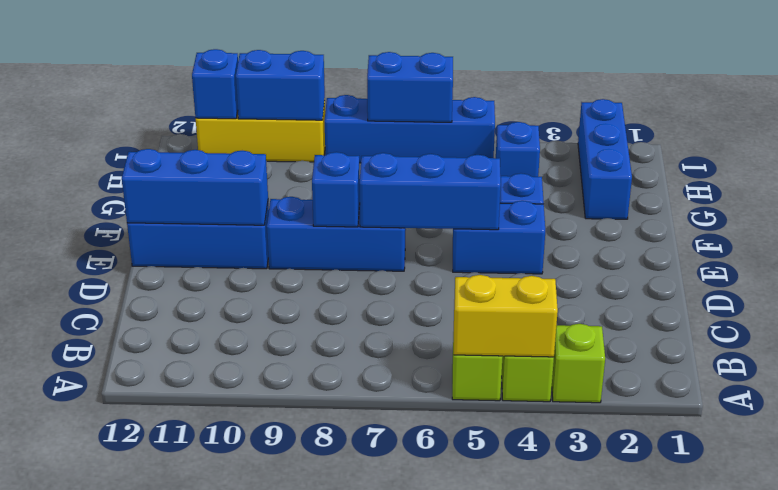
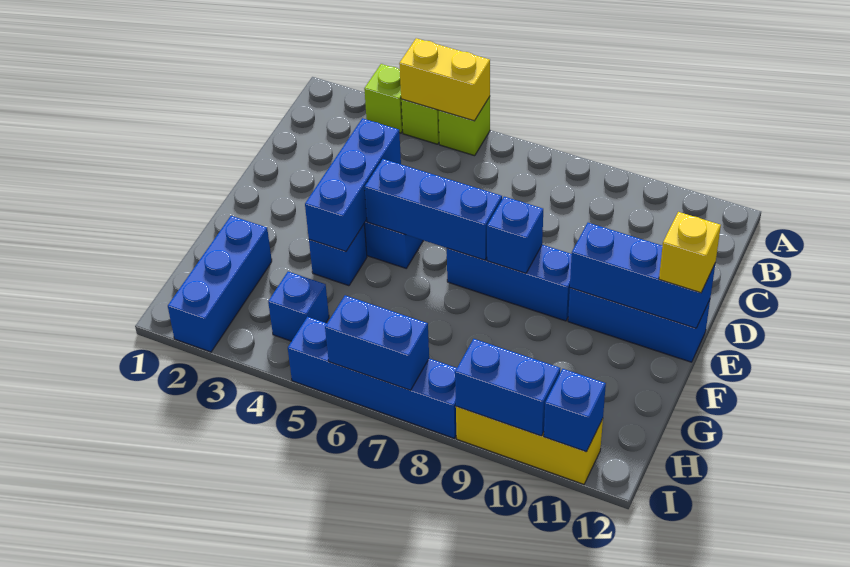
none -> blue brick D4:F4 level 2
none -> yellow brick E12 level 3

